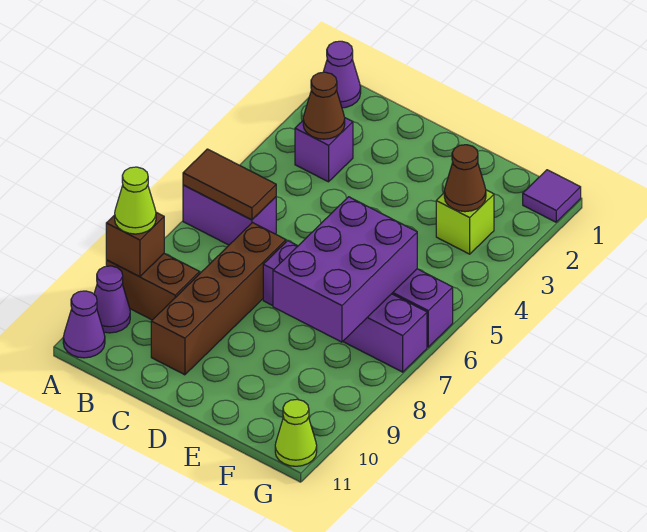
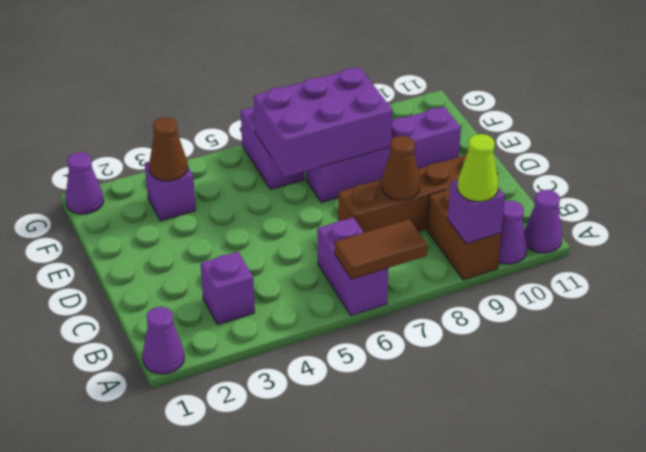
brown tile A6:B6 level 2 -> brown tile A6:A7 level 2
brown brick A9 level 2 -> purple brick A9 level 2
brown cone B3 level 2 -> brown cone C8 level 2
purple brick D7:G7 level 1 -> purple brick E7:E10 level 1
lime brick F3 level 1 -> purple brick F3 level 1
purple tile G1 level 1 -> purple cone G1 level 1
lime cone G11 level 1 -> none

